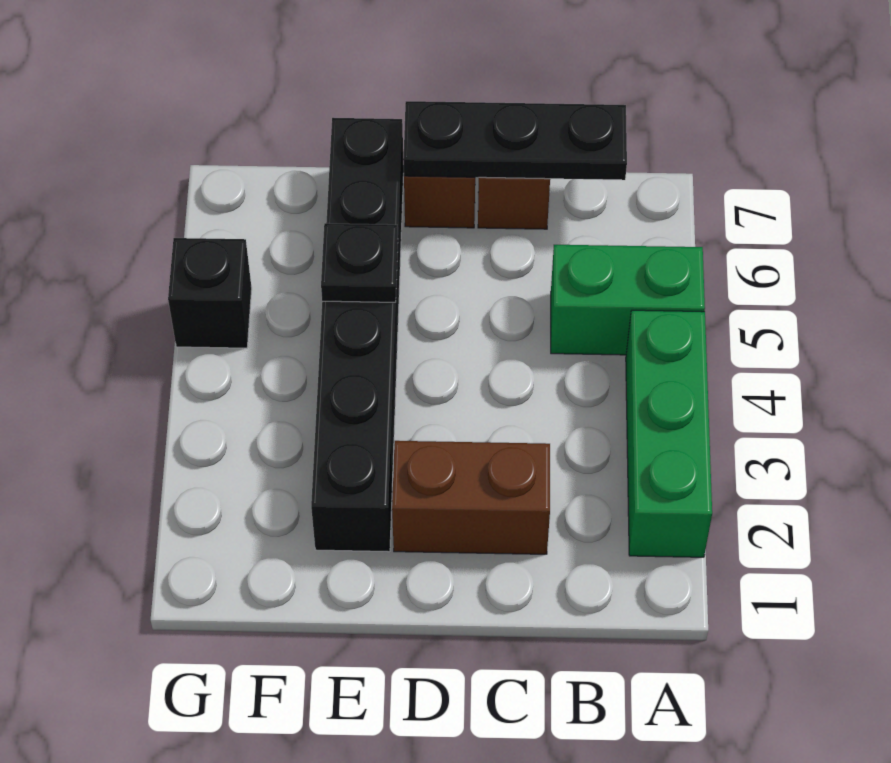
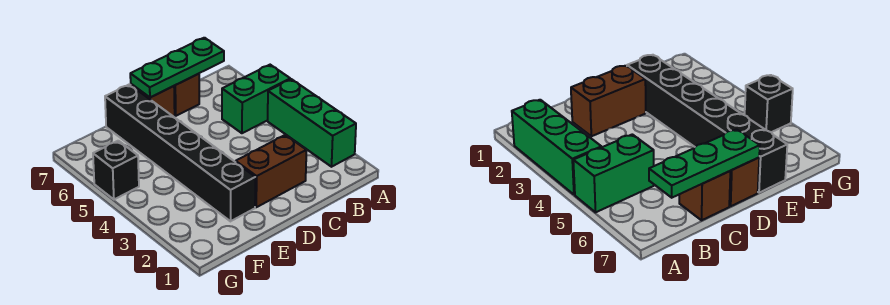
black plate B7:D7 level 2 -> green plate B7:D7 level 2
black plate E5 level 2 -> none

